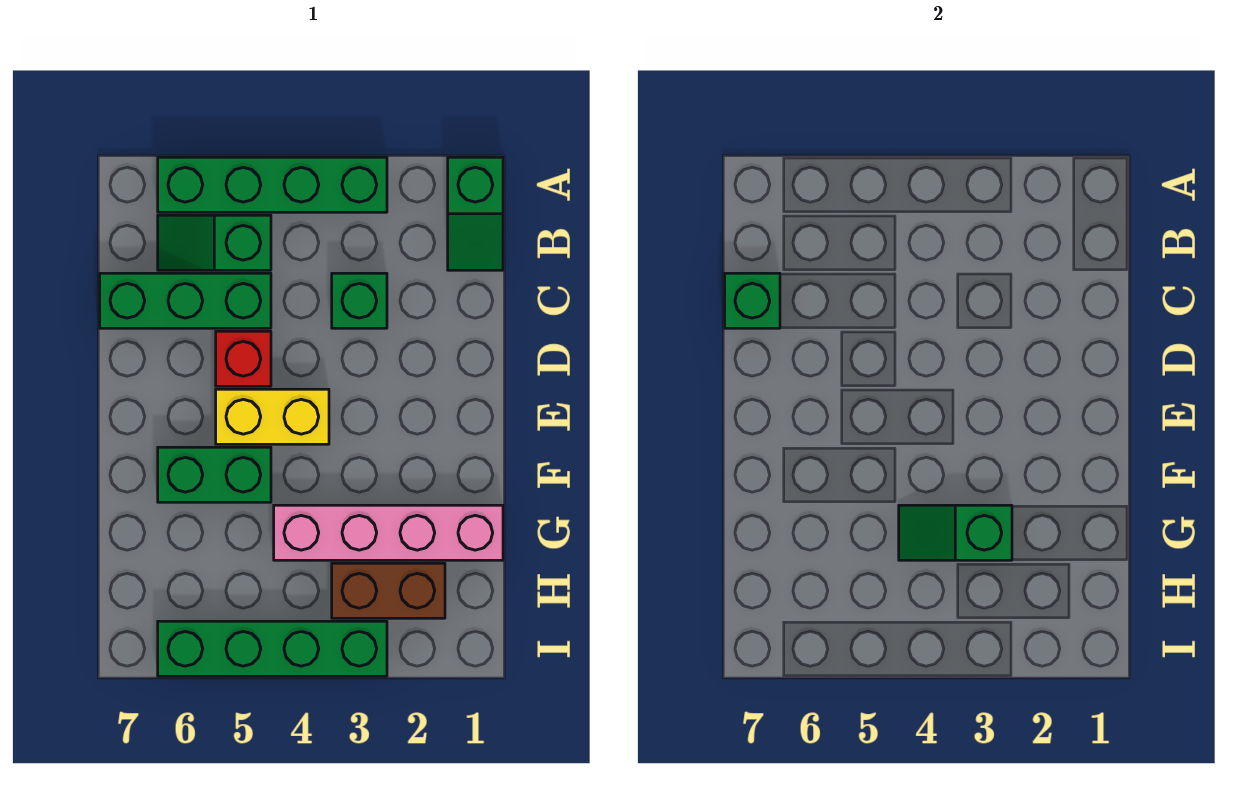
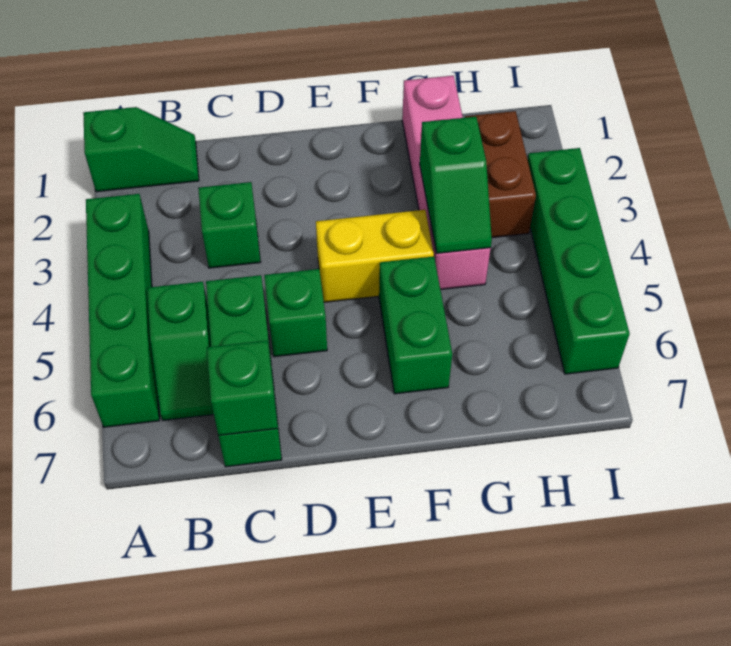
red brick D5 level 1 -> green brick D5 level 1
yellow brick E4:E5 level 1 -> yellow brick E4:F4 level 1

